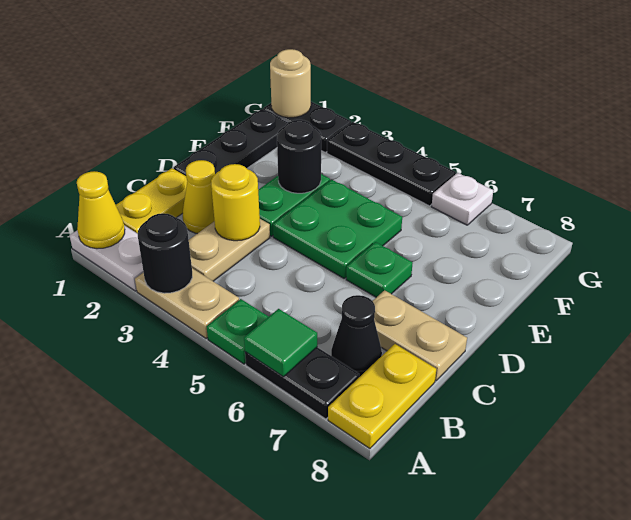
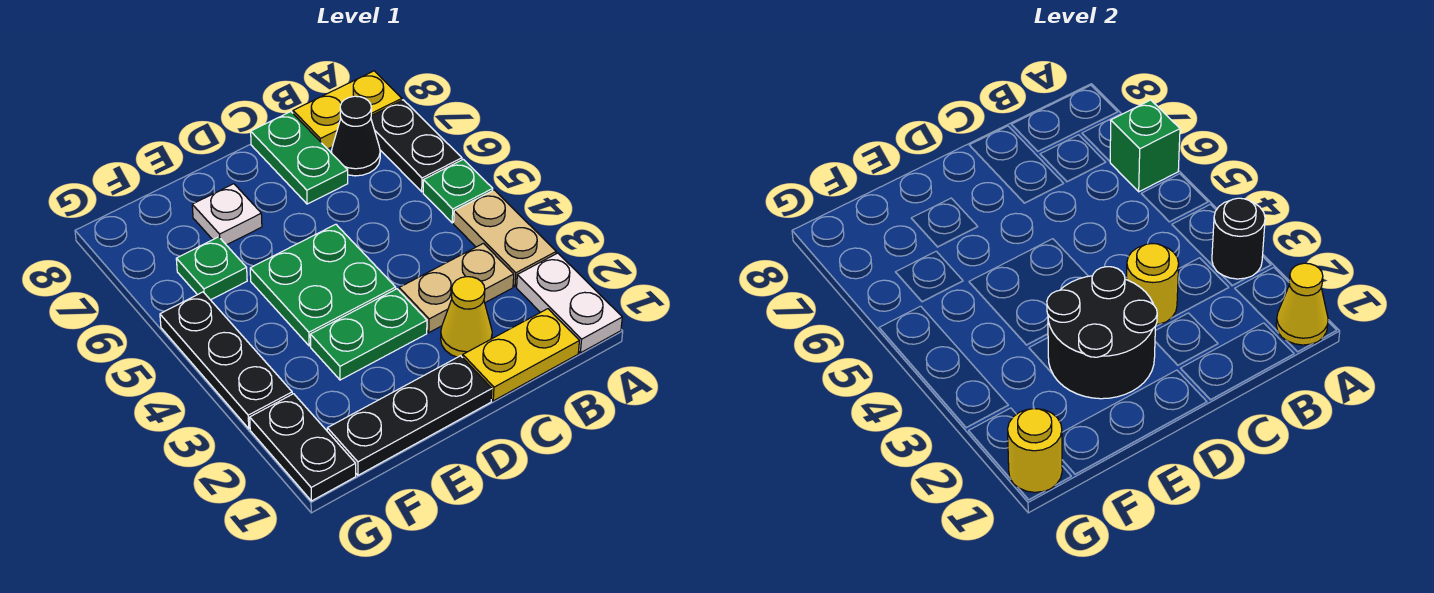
green tile A6 level 2 -> green brick A6 level 2
tan plate C7:C8 level 1 -> green plate C7:C8 level 1
green plate D6 level 1 -> green plate F6 level 1
black round brick E3 level 2 -> black round brick D2:E3 level 2
tan round brick G1 level 2 -> yellow round brick G1 level 2
white plate G6 level 1 -> white plate E7 level 1

